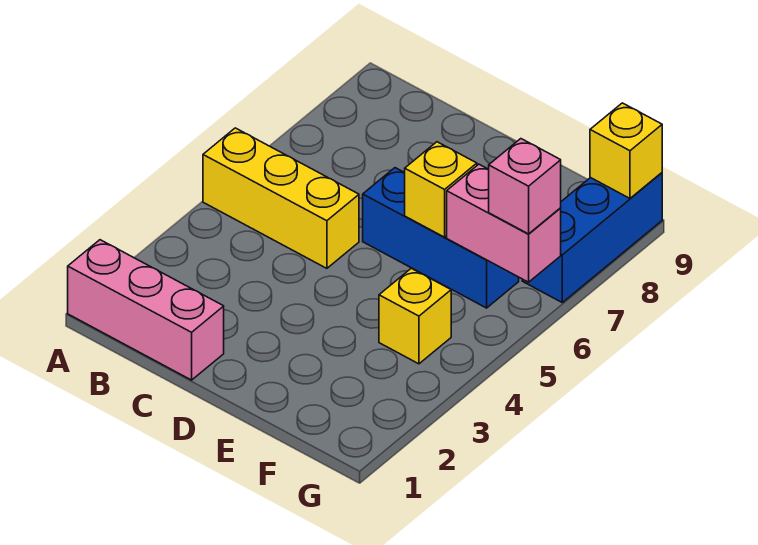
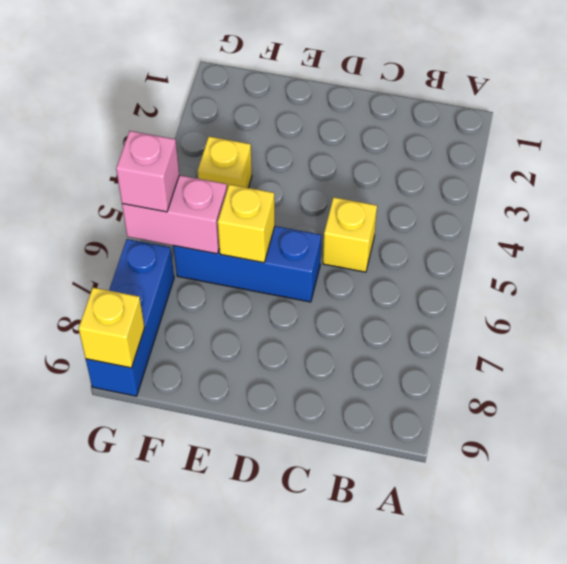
pink brick A1:C1 level 1 -> none
yellow brick A5:C5 level 1 -> yellow brick C5 level 1

